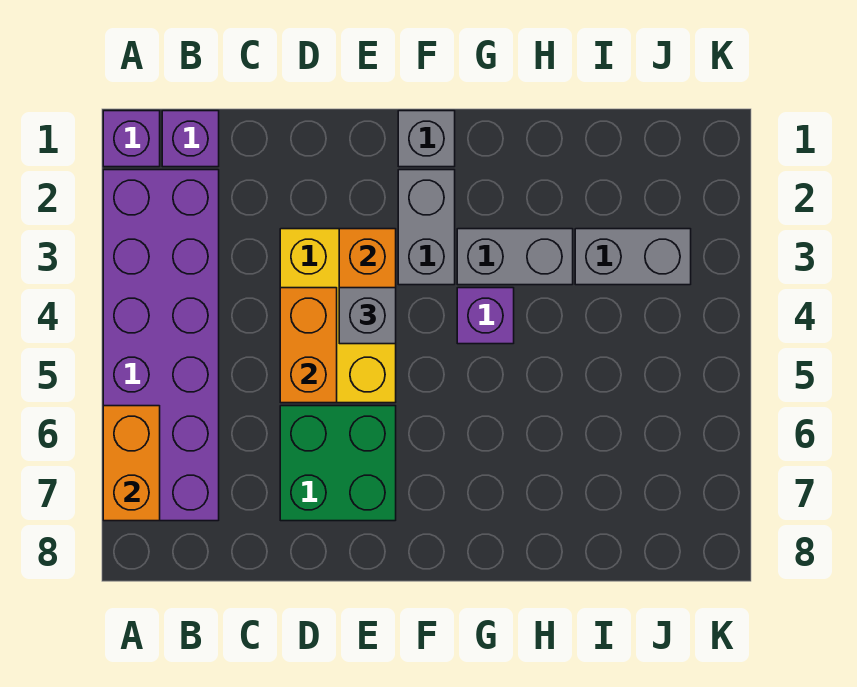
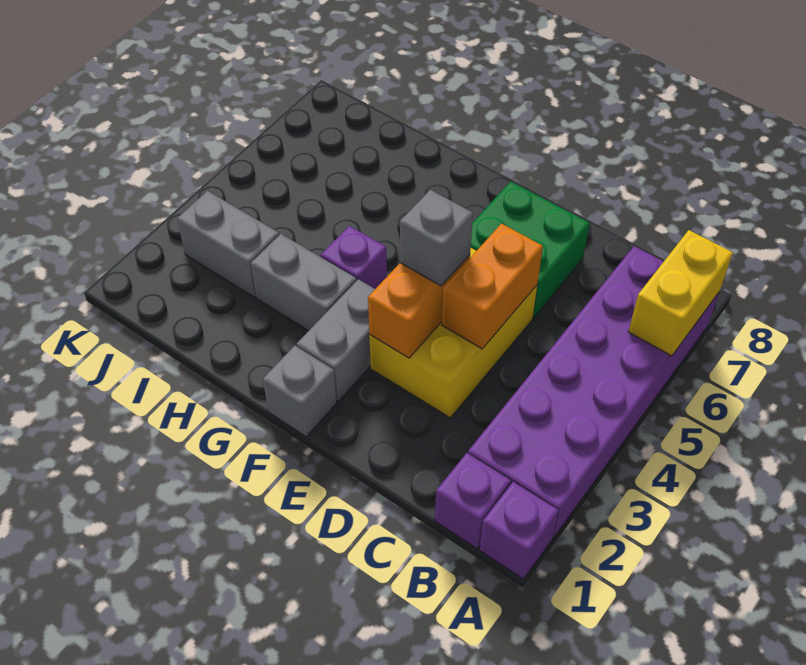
orange brick A6:A7 level 2 -> yellow brick A6:A7 level 2

